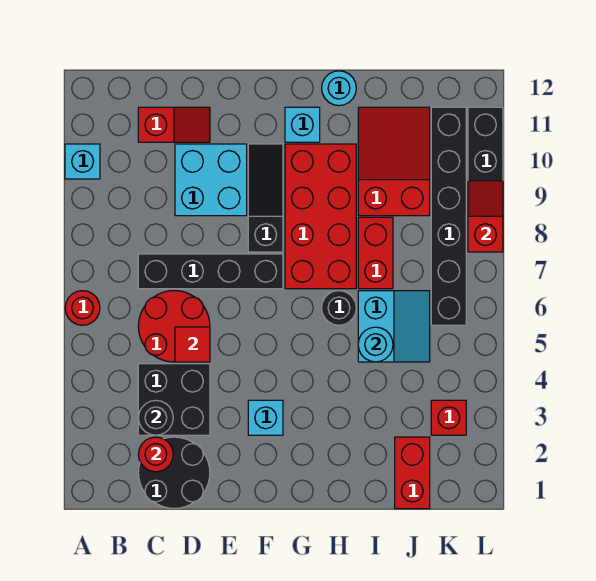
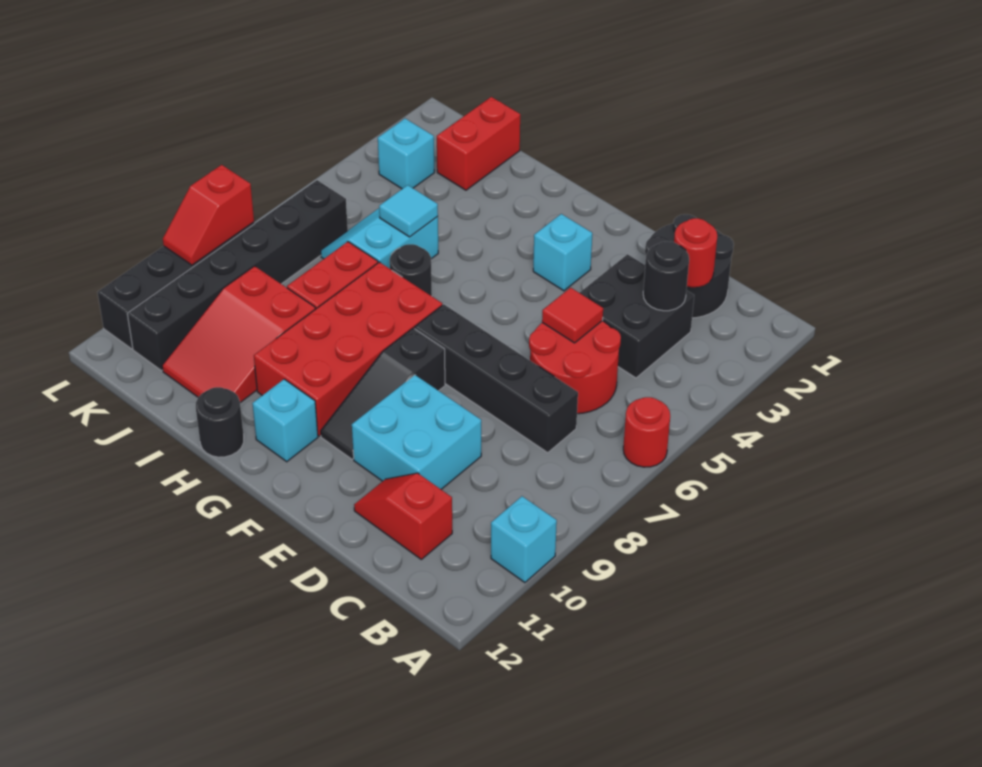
cyan round brick H12 level 1 -> black round brick H12 level 1
cyan round brick I5 level 2 -> cyan tile I5 level 2
red brick K3 level 1 -> cyan brick K3 level 1

